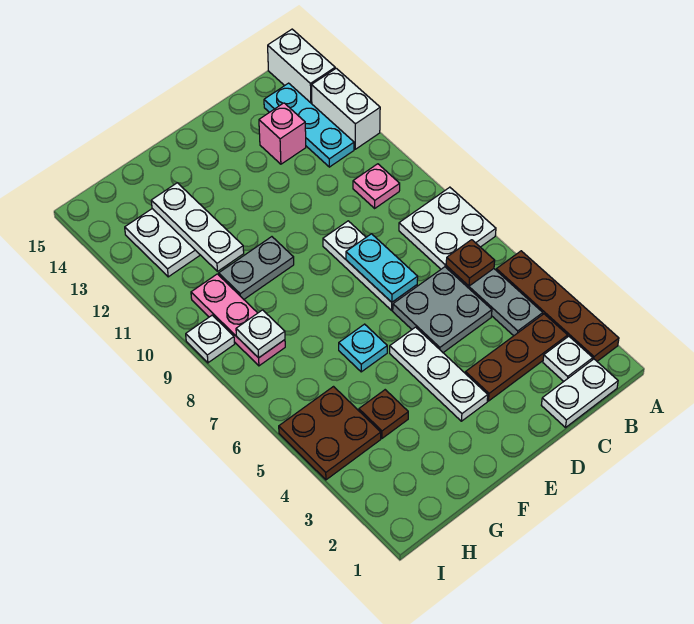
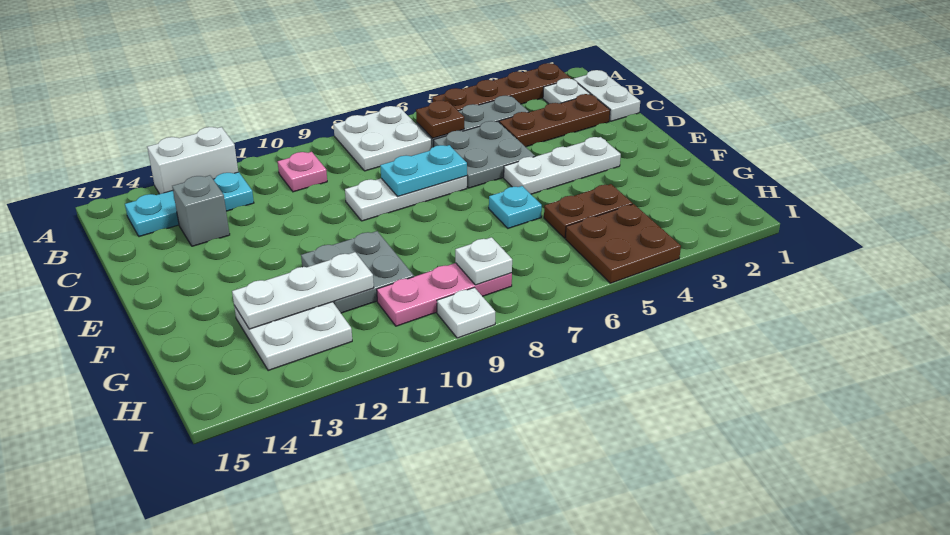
white brick A14:A15 level 1 -> none
brown plate B3:D3 level 1 -> brown plate C2:C4 level 1
pink brick C13 level 1 -> grey brick C13 level 1
grey plate F10:G10 level 1 -> grey plate F10:G11 level 1
brown plate G4 level 1 -> brown plate G4:G5 level 1

